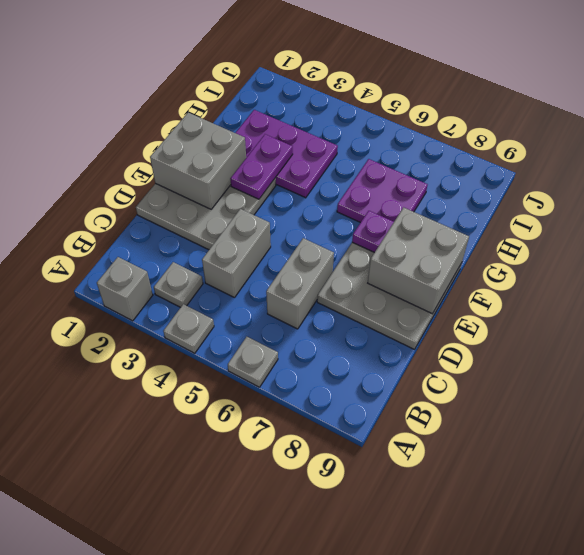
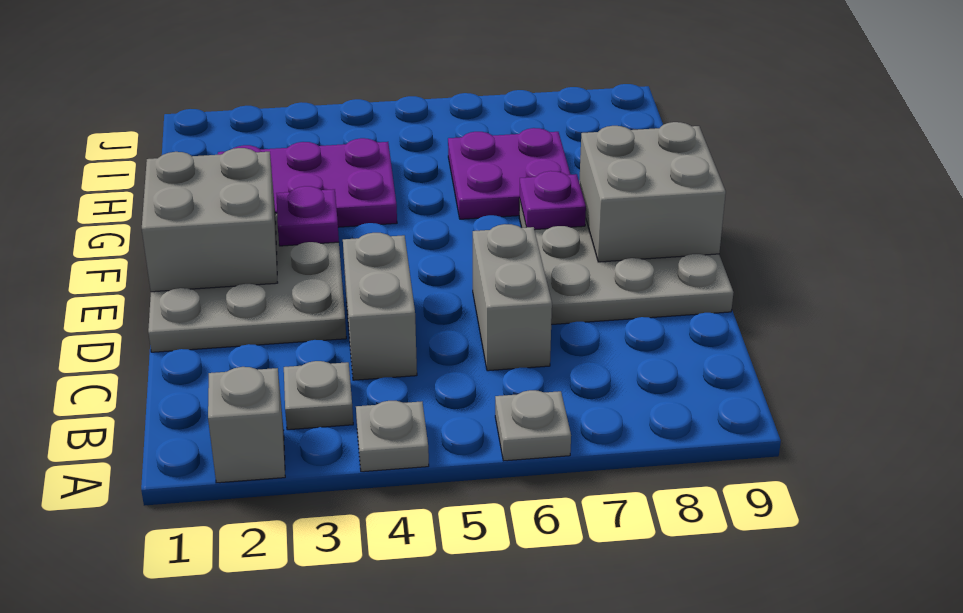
purple plate F3:G3 level 2 -> purple plate F3 level 2

